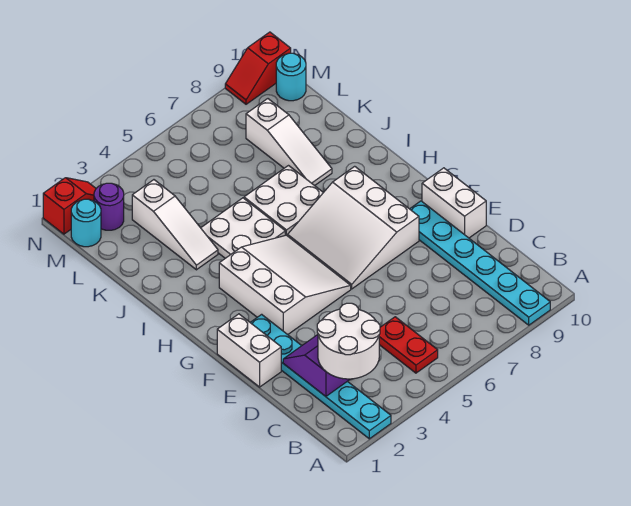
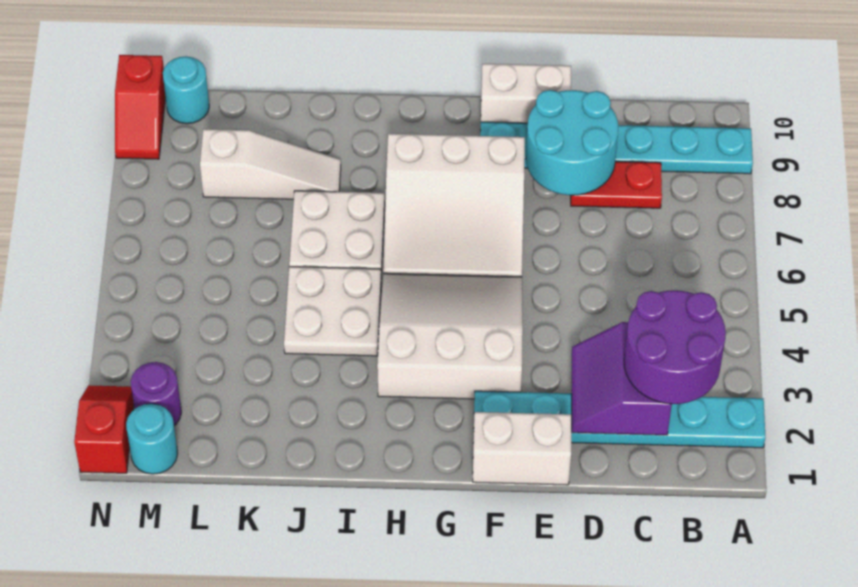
white round brick B2:C3 level 3 -> purple round brick B2:C3 level 3
red plate B5:C5 level 1 -> red plate C8:D8 level 1
none -> cyan round brick D8:E9 level 2
white slope J3:L3 level 1 top L -> none

